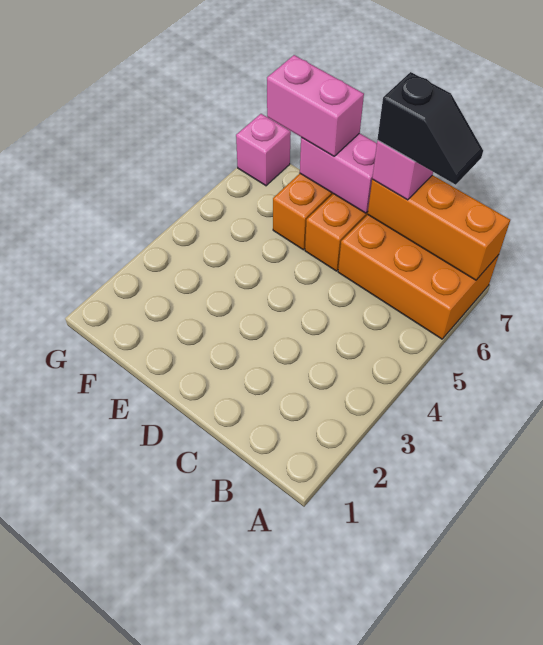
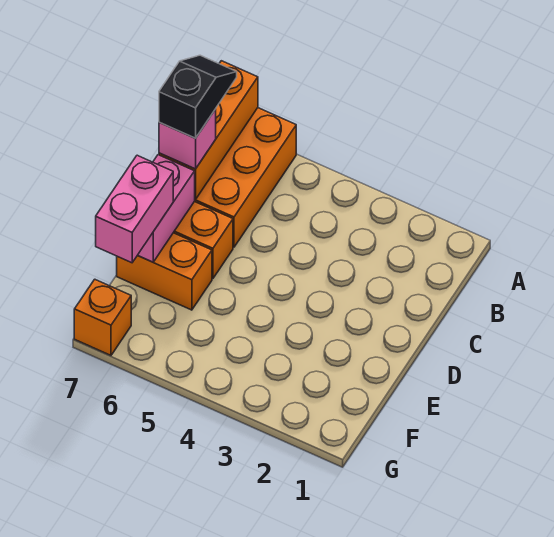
pink brick G7 level 1 -> orange brick G7 level 1

